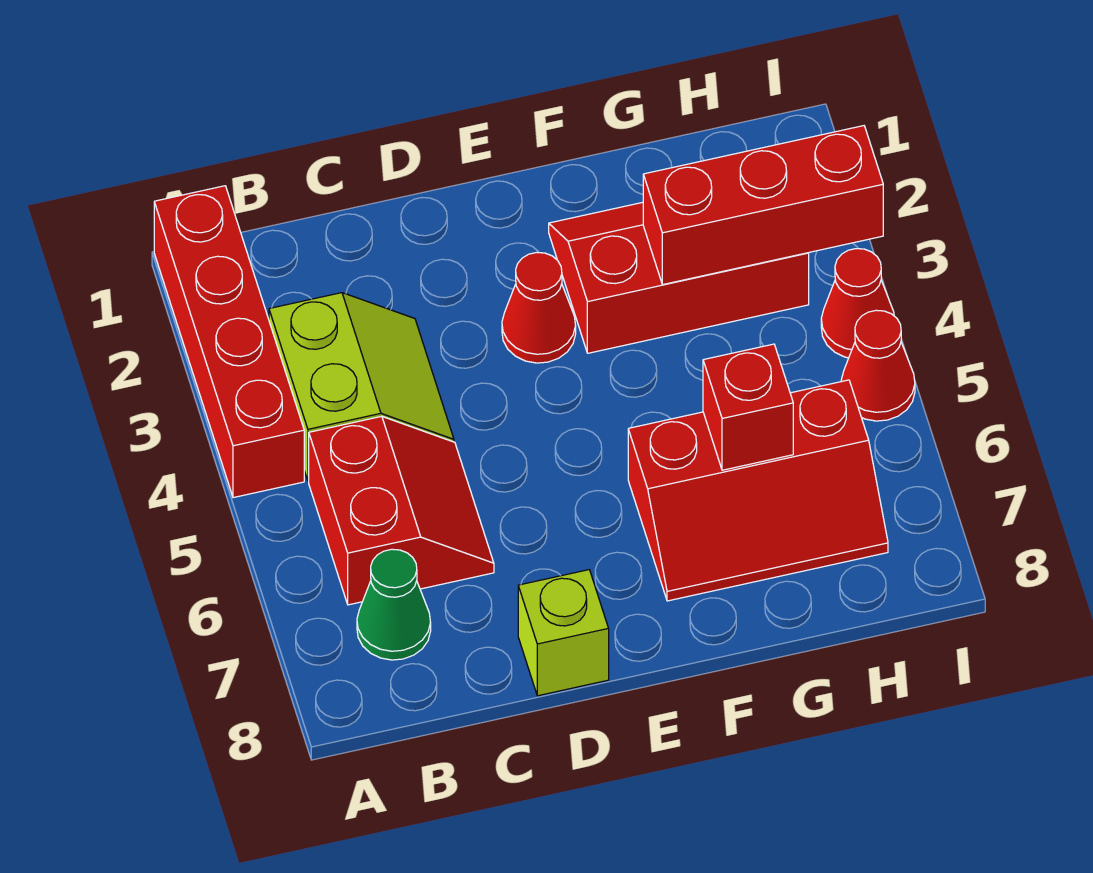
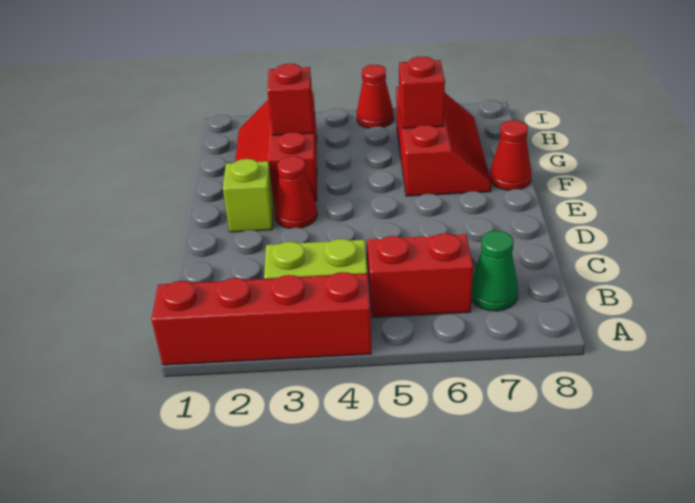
lime brick D8 level 1 -> lime brick E2 level 1
red brick G3:I3 level 2 -> red brick G3 level 2
red cone I4 level 1 -> red cone F8 level 1

